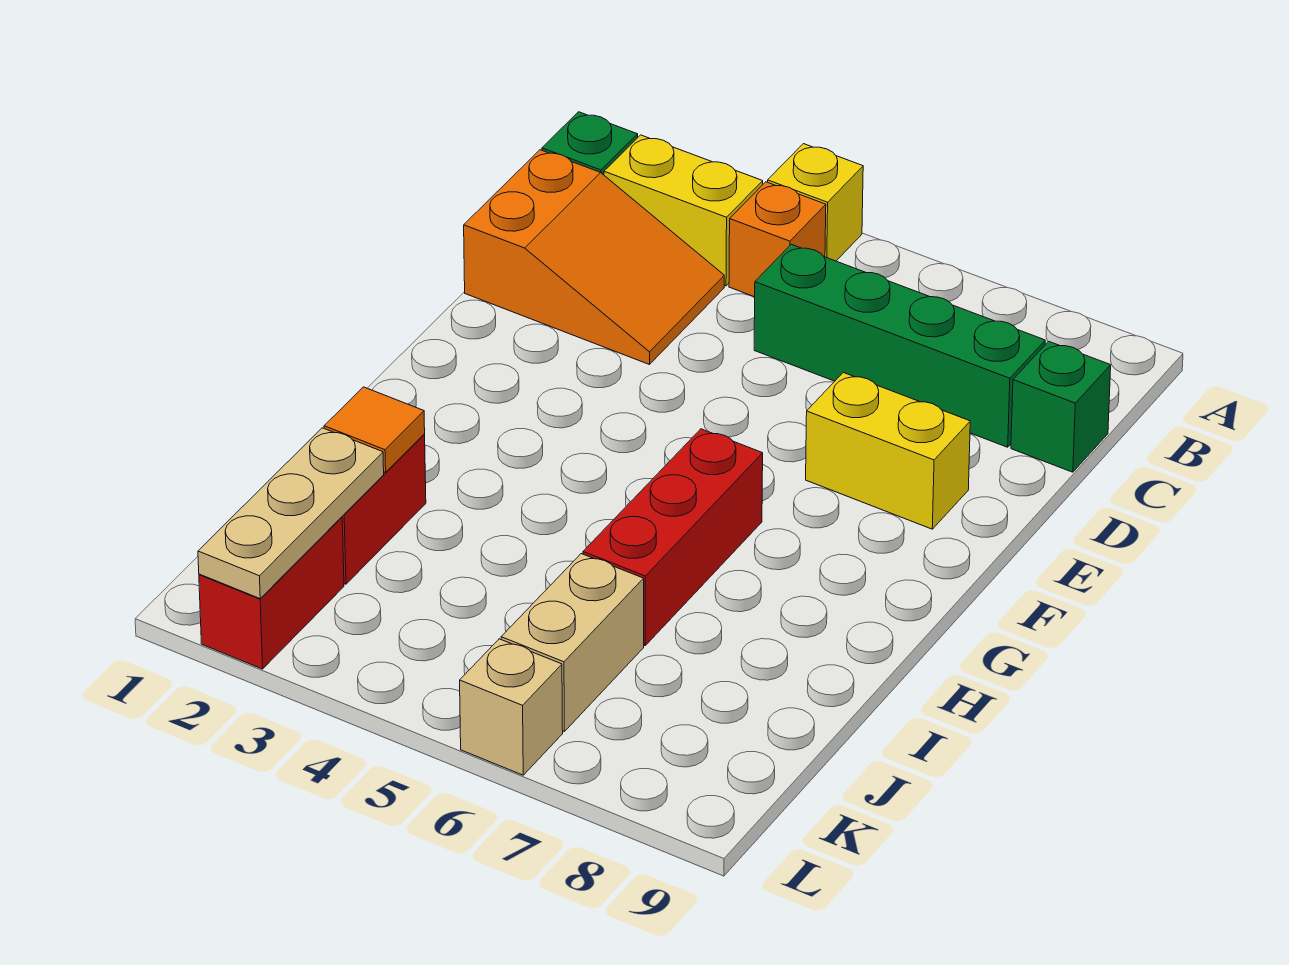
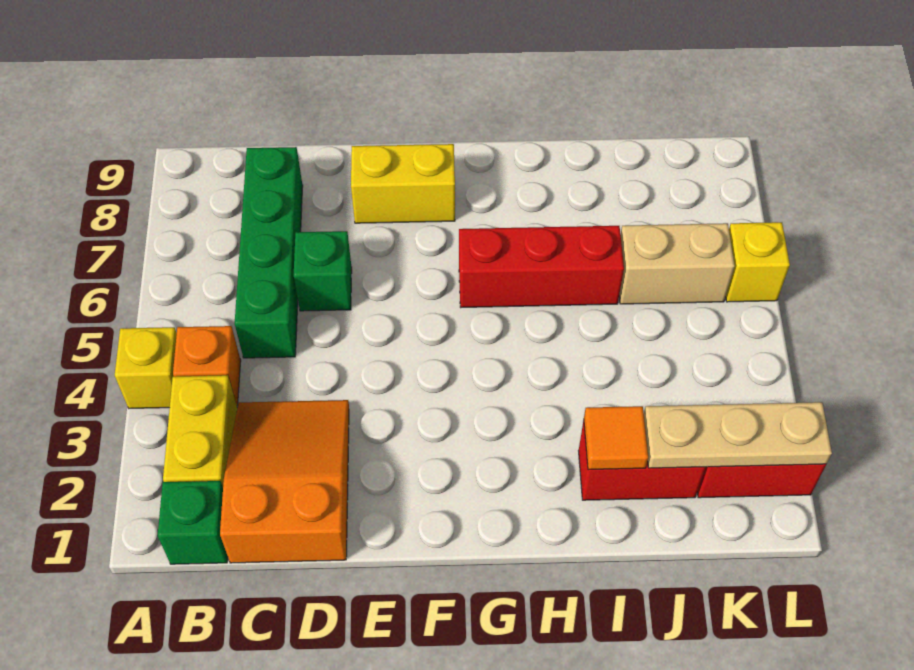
green brick C9 level 1 -> green brick D6 level 1
yellow brick E7:E8 level 1 -> yellow brick E8:F8 level 1
tan brick L6 level 1 -> yellow brick L6 level 1

